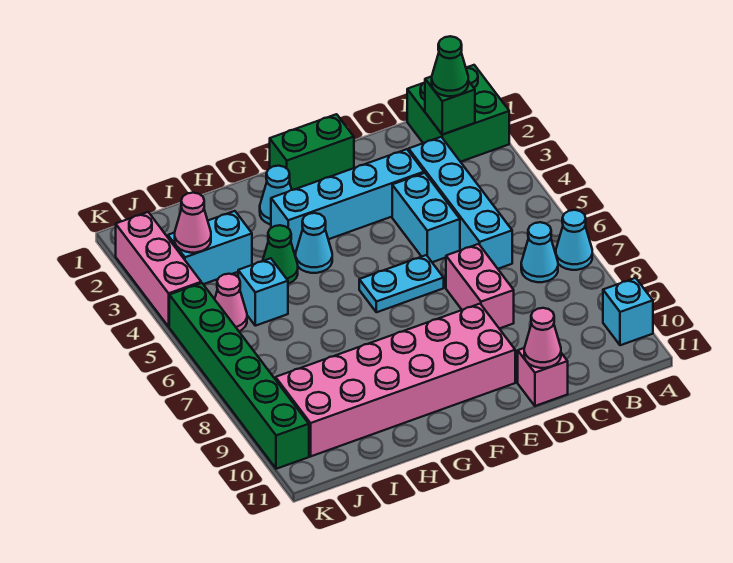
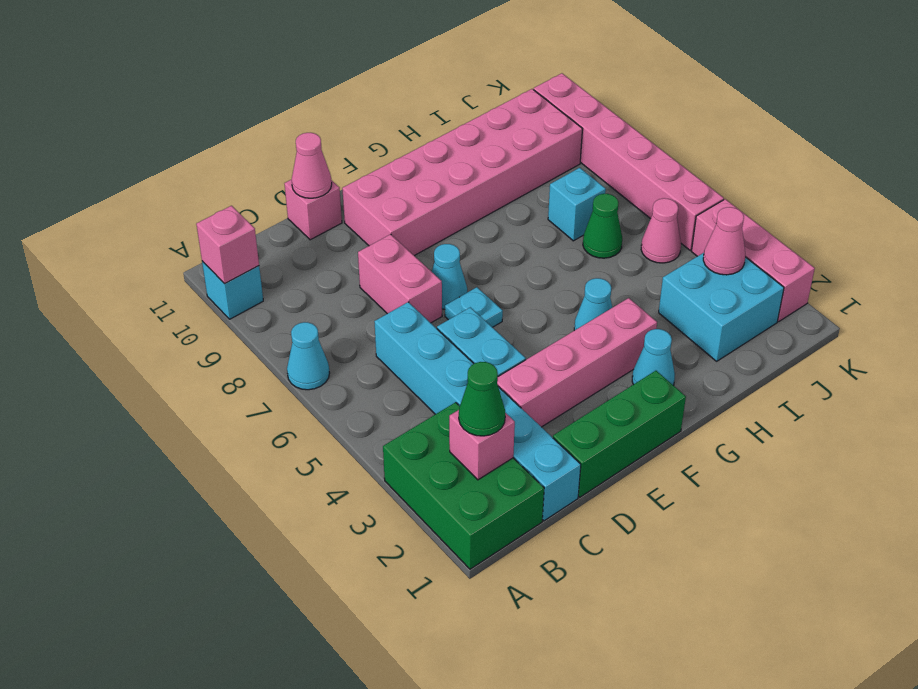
green brick A1:B2 level 1 -> green brick A1:B3 level 1
none -> pink brick A10 level 2
green brick B2 level 2 -> pink brick B2 level 2
cyan cone B7 level 1 -> cyan cone E7 level 1
cyan brick C3:C6 level 1 -> cyan brick C1:C6 level 1
cyan brick D3:G3 level 1 -> pink brick D3:G3 level 1
green brick E1:F1 level 1 -> green brick D1:F1 level 1
cyan plate E6:F6 level 1 -> cyan plate E6 level 1
green cone H4 level 1 -> green cone I6 level 1
cyan brick I3:J3 level 1 -> cyan brick I2:J3 level 1
cyan brick I5 level 1 -> cyan brick I7 level 1
green brick K5:K10 level 1 -> pink brick K5:K10 level 1

